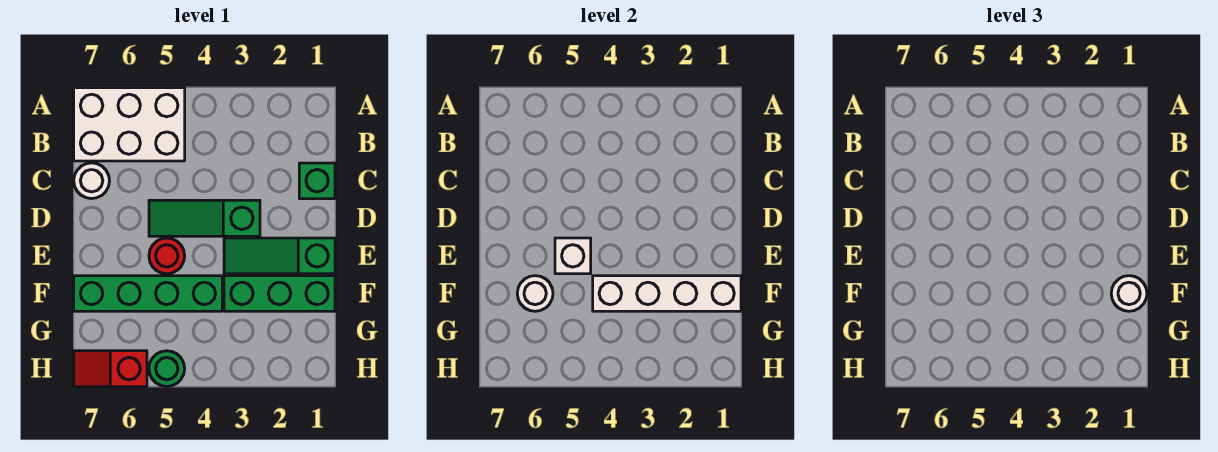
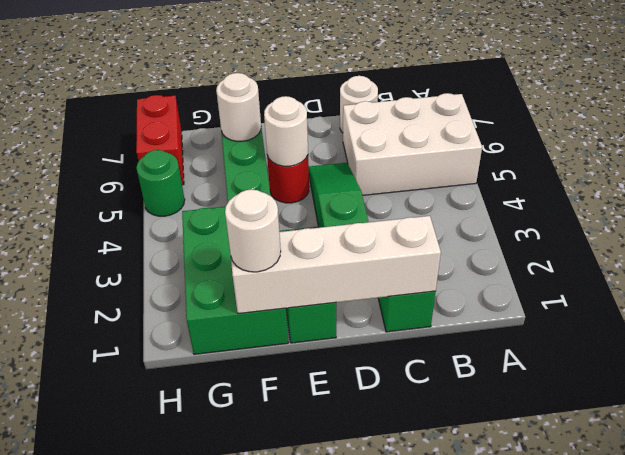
white brick A5:B7 level 1 -> white brick A5:C6 level 1
white brick E5 level 2 -> white round brick E5 level 2
green brick F1:F3 level 1 -> green brick F1:G3 level 1
white brick F1:F4 level 2 -> white brick C1:F1 level 2
red slope H6:H7 level 1 top 6 -> red brick H6:H7 level 1

